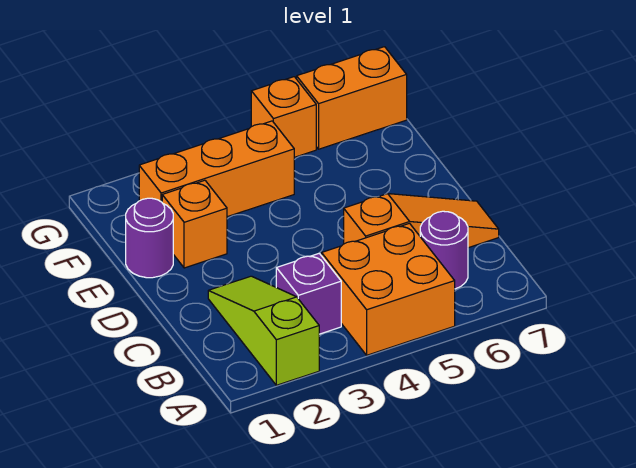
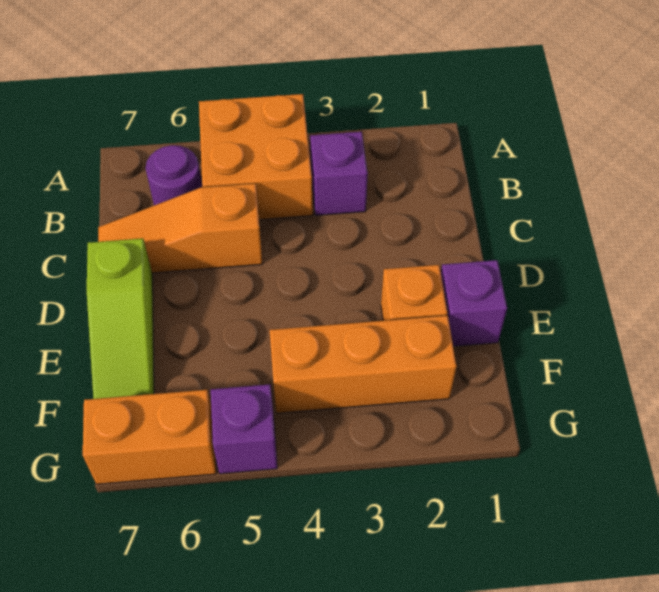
lime slope A2:C2 level 1 top A -> lime slope D7:F7 level 1 top D
purple round brick E1 level 1 -> purple brick E1 level 1
orange brick G5 level 1 -> purple brick G5 level 1

